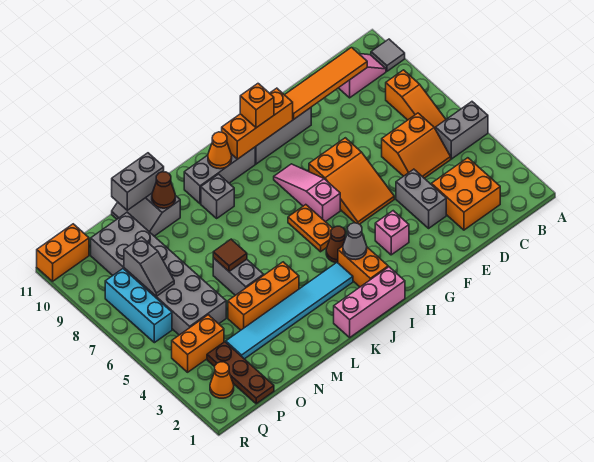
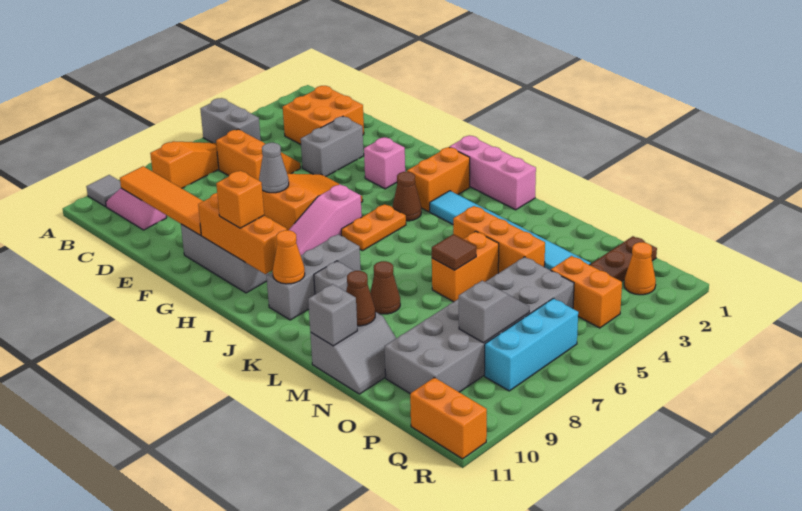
grey cone I3 level 2 -> grey cone F7 level 2
grey brick I10:K10 level 1 -> grey brick J8:J10 level 1
none -> brown cone L8 level 1
grey brick M5:M6 level 1 -> orange brick M5:M6 level 1
grey brick M11:N11 level 2 -> grey brick M11 level 2

